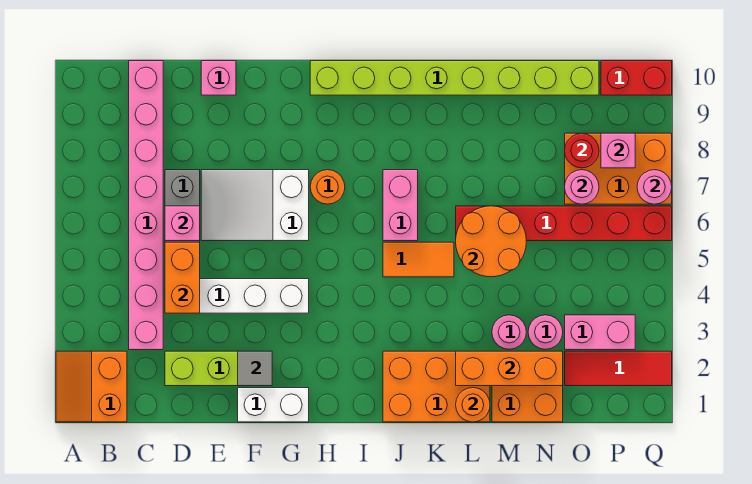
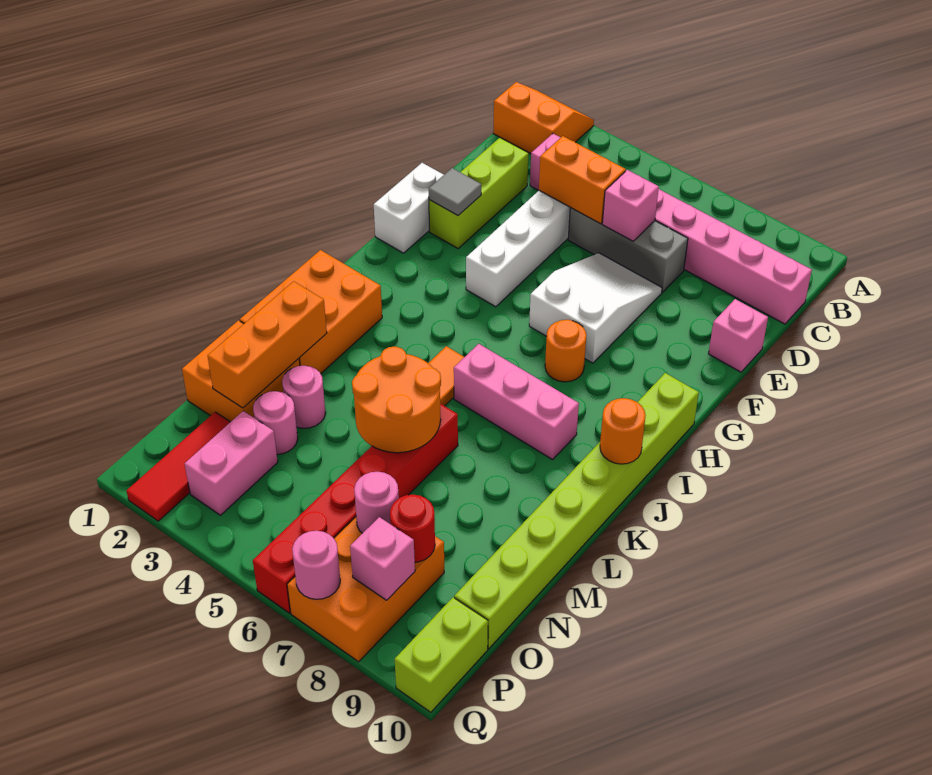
pink brick J6:J7 level 1 -> pink brick J6:J8 level 1
orange round brick L1 level 2 -> orange round brick J10 level 2
red brick P10:Q10 level 1 -> lime brick P10:Q10 level 1

